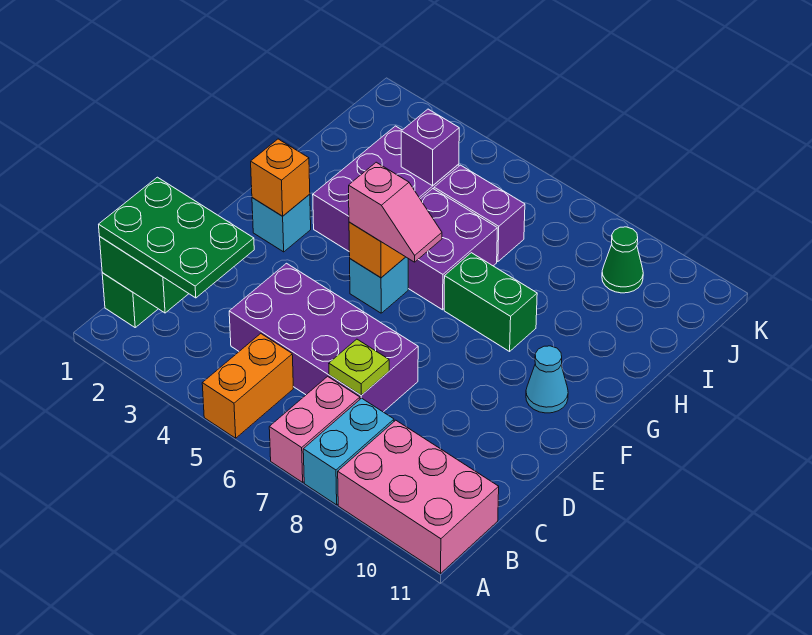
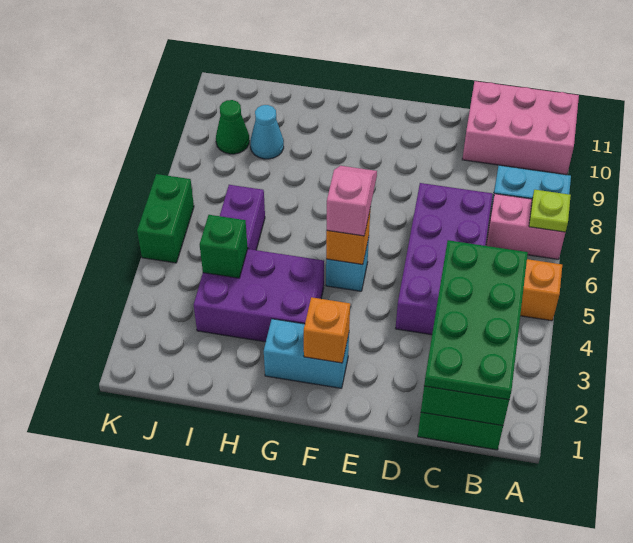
pink brick A9:B11 level 1 -> pink brick A10:C11 level 1
green plate B1:C3 level 3 -> green plate B1:C4 level 3
lime plate C7 level 2 -> lime plate A7 level 2
cyan brick F2 level 1 -> cyan brick F2:G2 level 1
cyan cone F10 level 1 -> cyan cone I9 level 1
purple brick G5:H6 level 1 -> none
green brick G7:G8 level 1 -> green brick K5:K6 level 1
purple brick I4 level 2 -> green brick I4 level 2

